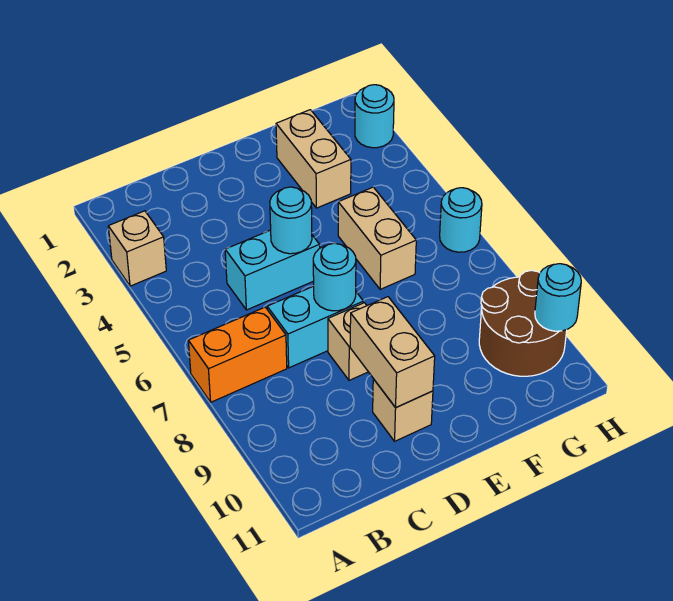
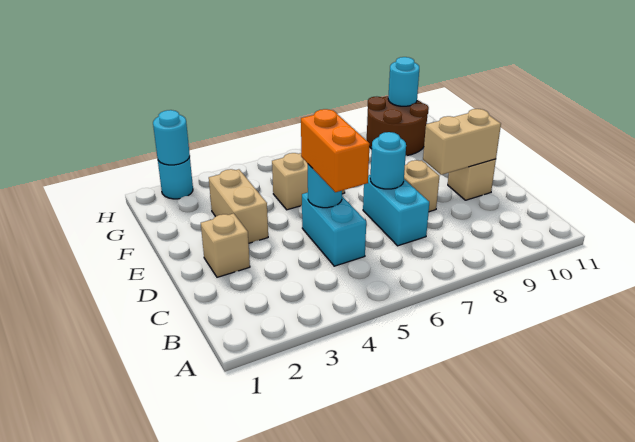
tan brick A3 level 1 -> tan brick D2 level 1
orange brick A7:B7 level 1 -> orange brick C5:D5 level 3
tan brick F2:F3 level 1 -> tan brick E3:F3 level 1
cyan round brick H6 level 1 -> cyan round brick H2 level 2

